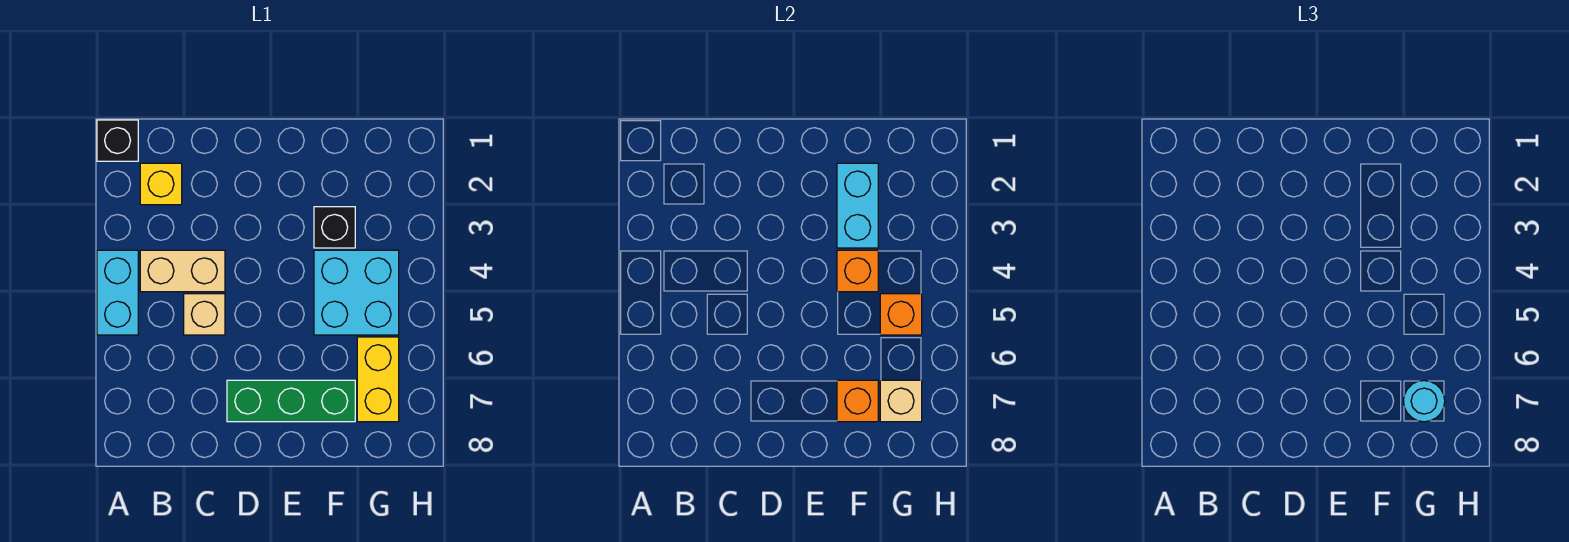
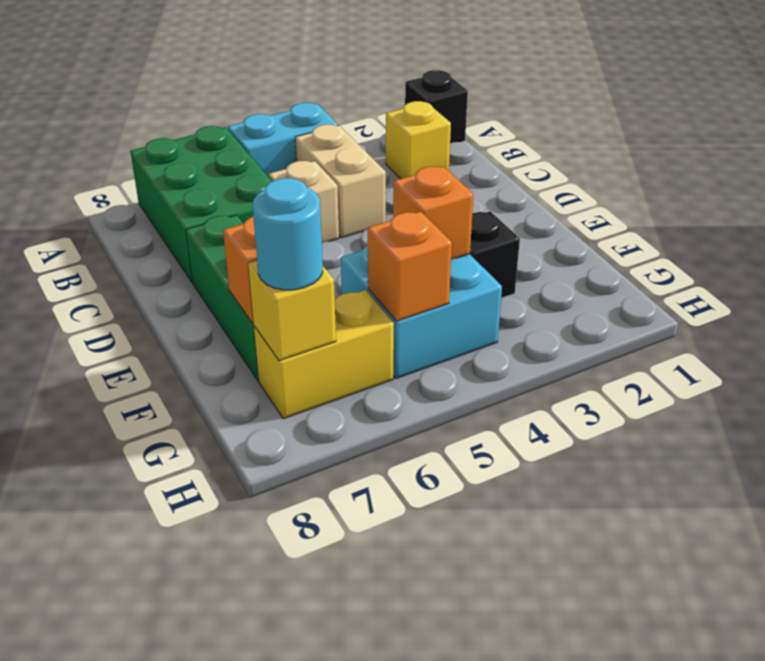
none -> green brick A6:C7 level 1
cyan brick F2:F3 level 2 -> none
tan brick G7 level 2 -> yellow brick G7 level 2

